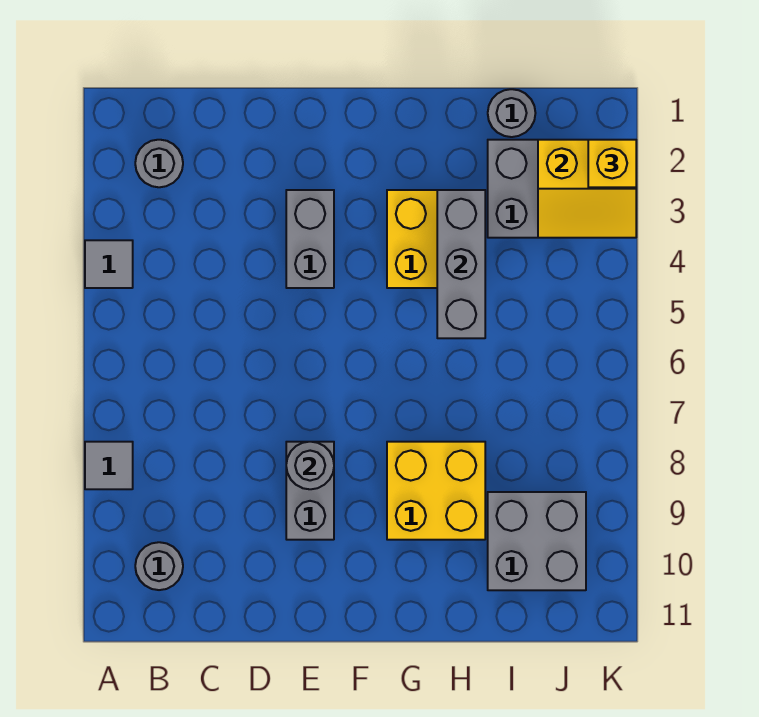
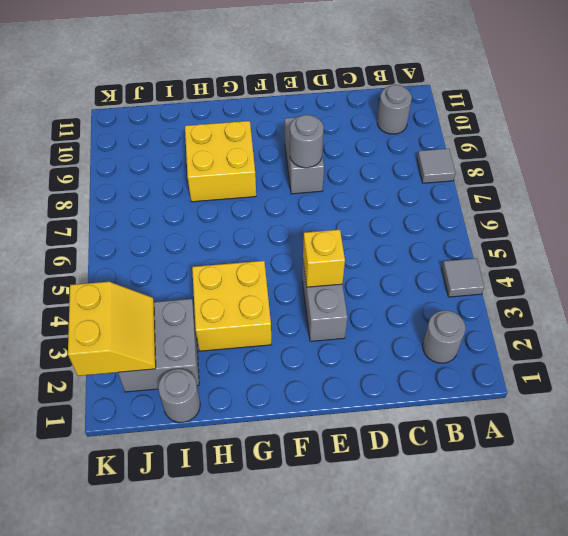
grey brick H3:H5 level 2 -> none
grey brick I9:J10 level 1 -> none
yellow slope J2:K3 level 2 top 2 -> yellow slope J2:K3 level 2 top K
yellow brick K2 level 3 -> yellow brick E4 level 2

